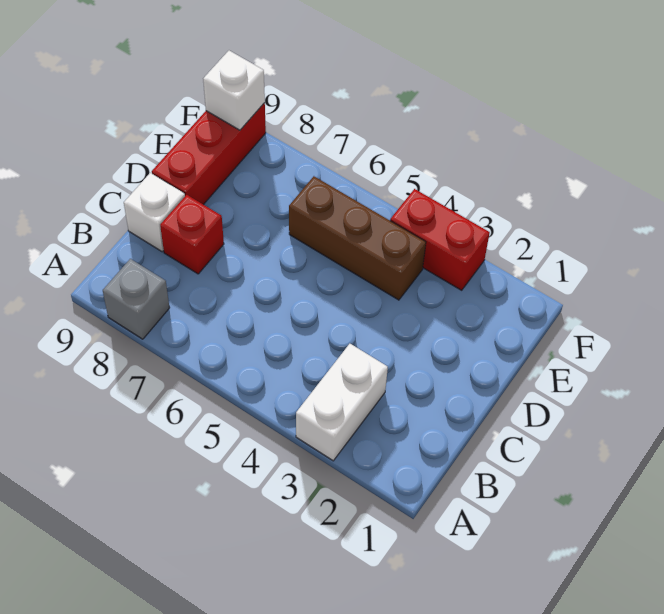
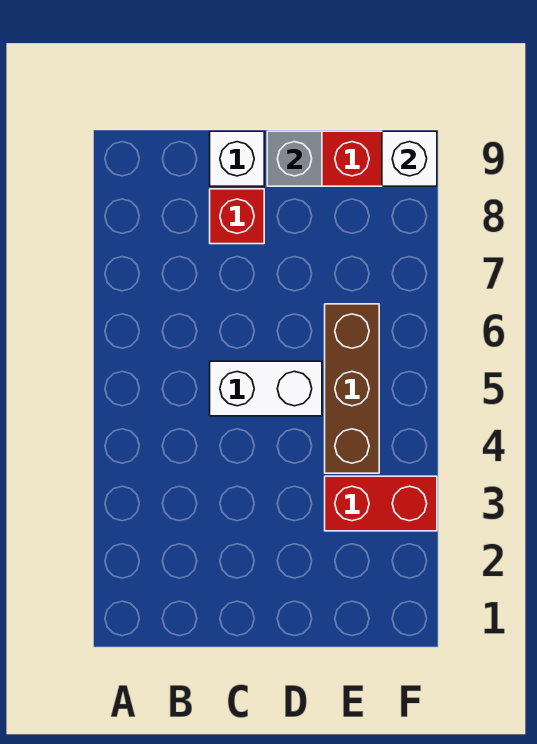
white brick A3:B3 level 1 -> white brick C5:D5 level 1
grey brick A8 level 1 -> grey brick D9 level 2
red brick F3:F4 level 1 -> red brick E3:F3 level 1

